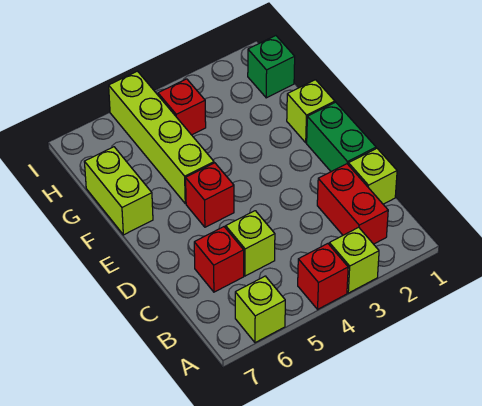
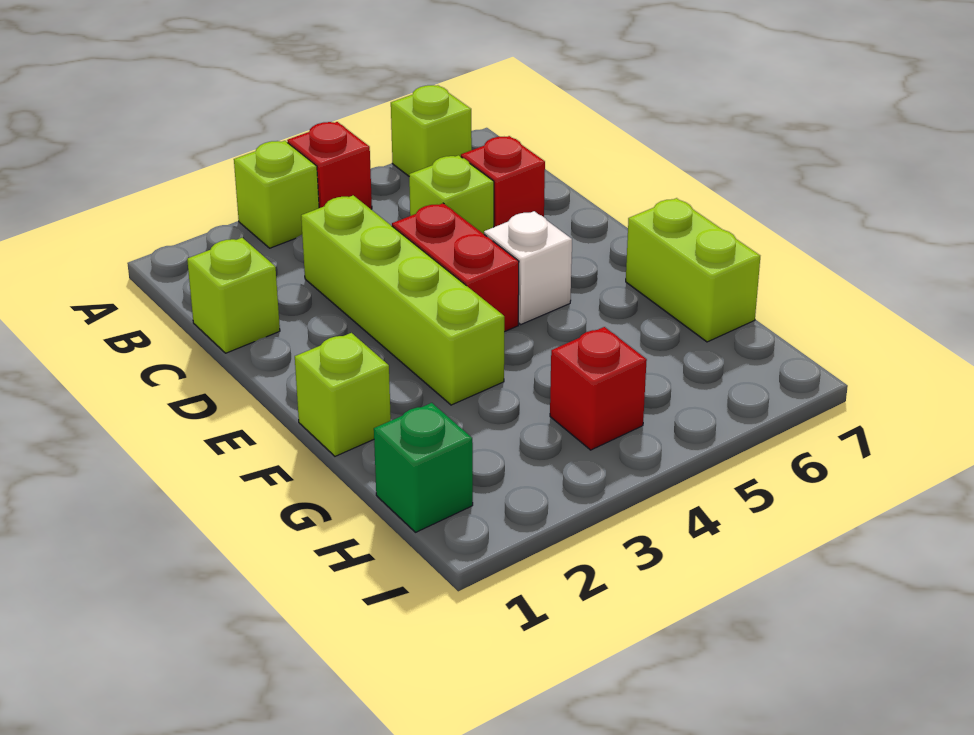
red brick B2:C2 level 1 -> red brick D4:E4 level 1
green brick D1:E1 level 1 -> none
red brick E5 level 1 -> white brick E5 level 1
lime brick F5:I5 level 1 -> lime brick C3:F3 level 1

